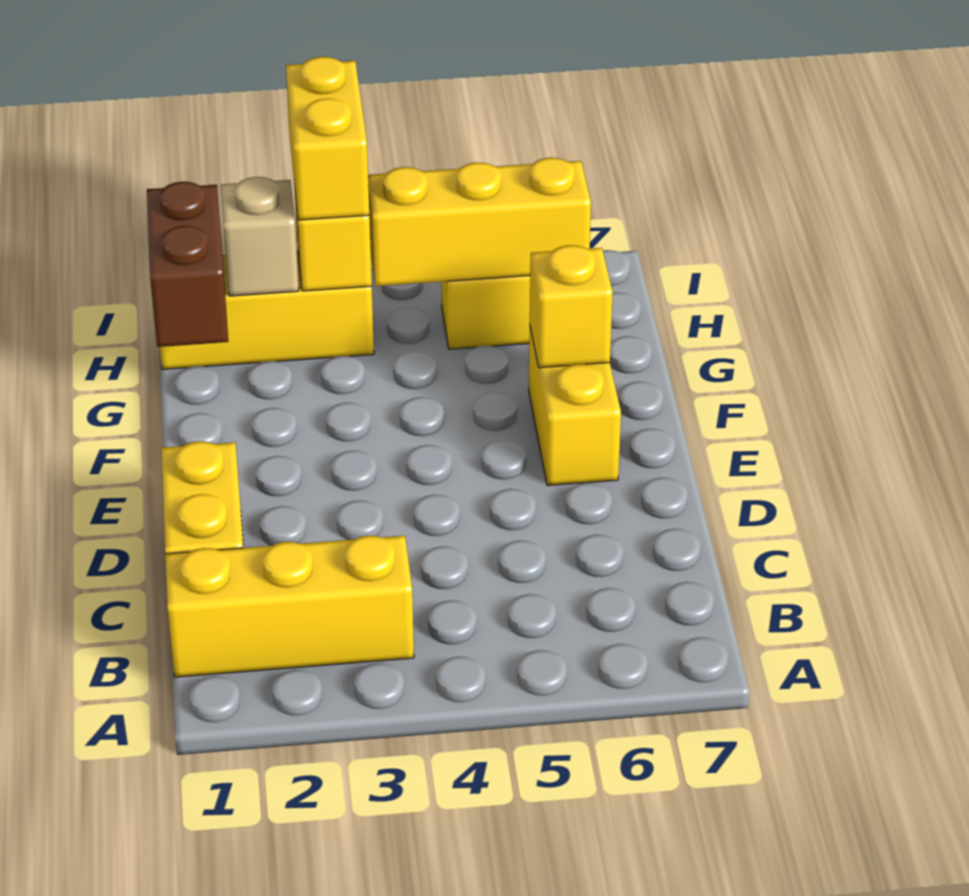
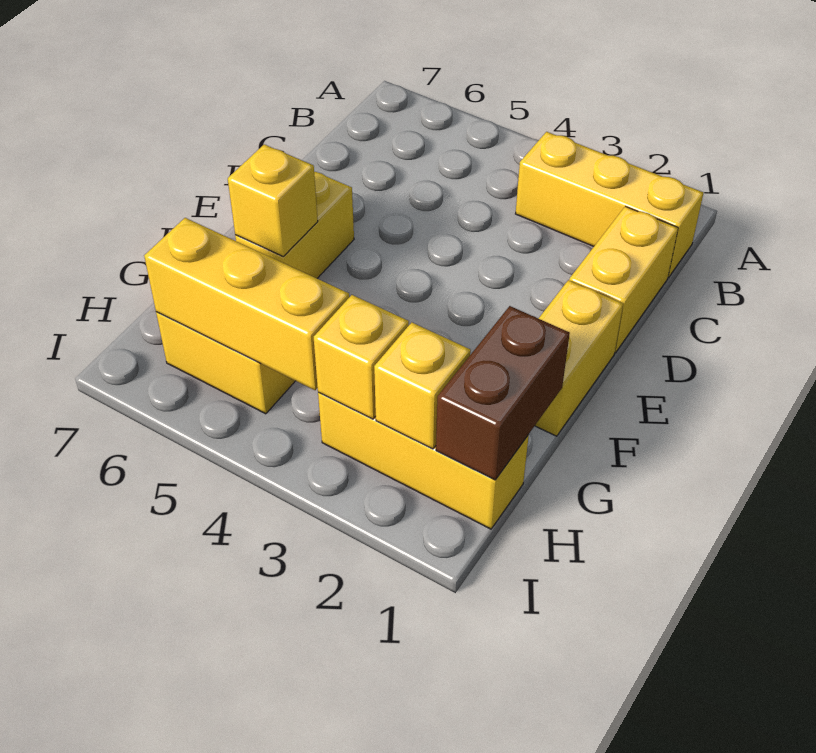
tan brick H2 level 2 -> yellow brick H2 level 2
yellow brick H3:I3 level 3 -> yellow brick E1:F1 level 1

